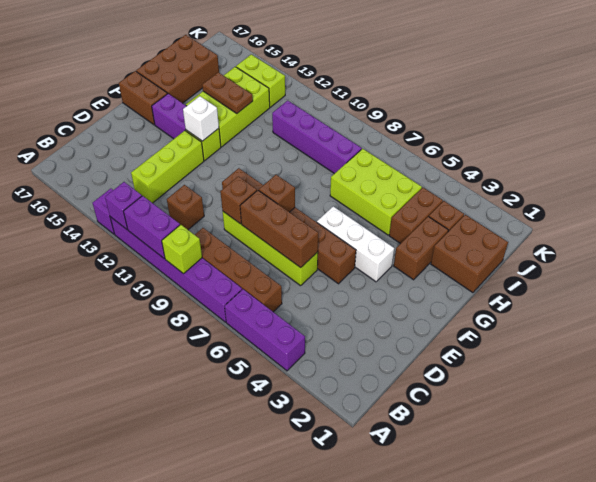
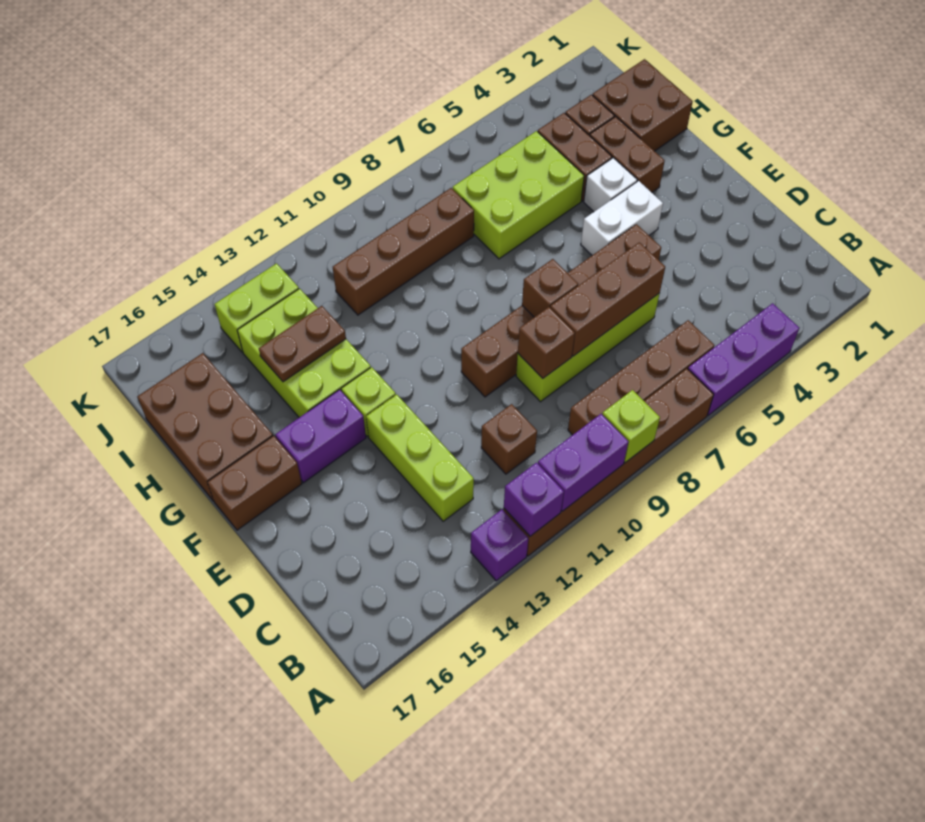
purple brick A7:A12 level 1 -> brown brick A7:A12 level 1
white brick F4:F6 level 1 -> white brick F4:F5 level 1
white brick F13 level 2 -> white brick G4 level 1
purple brick I8:I11 level 1 -> brown brick I8:I11 level 1

